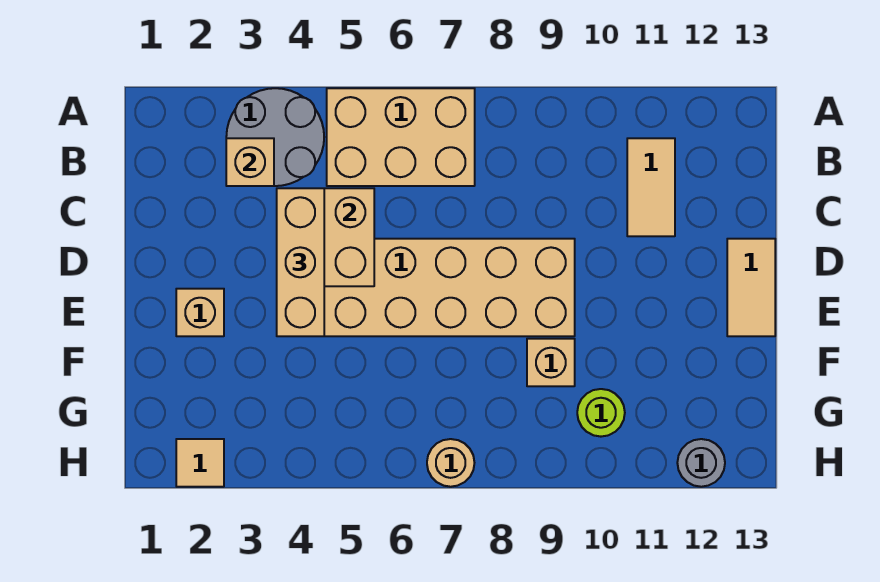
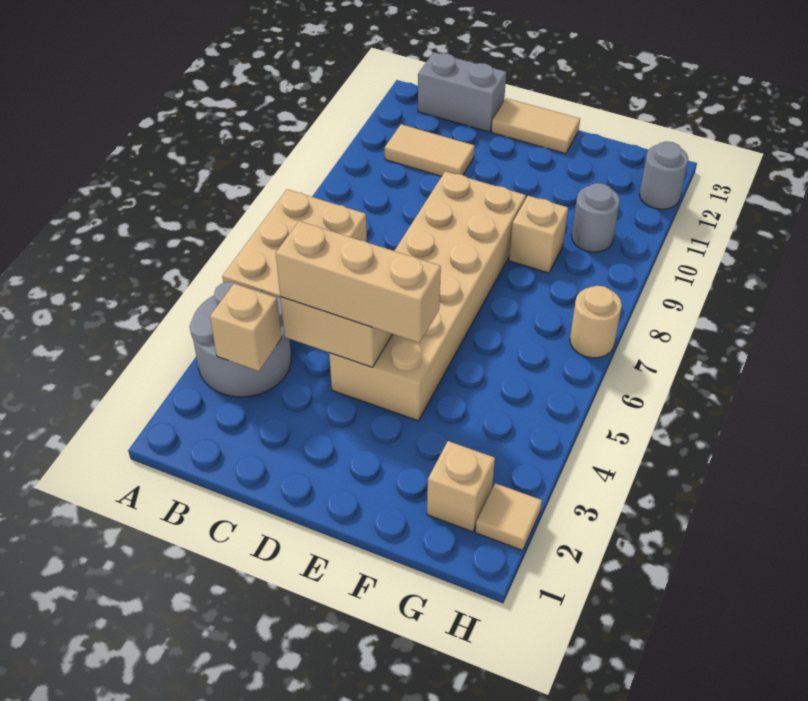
none -> grey brick B13:C13 level 1
tan brick E2 level 1 -> tan brick G2 level 1
lime round brick G10 level 1 -> grey round brick G10 level 1

